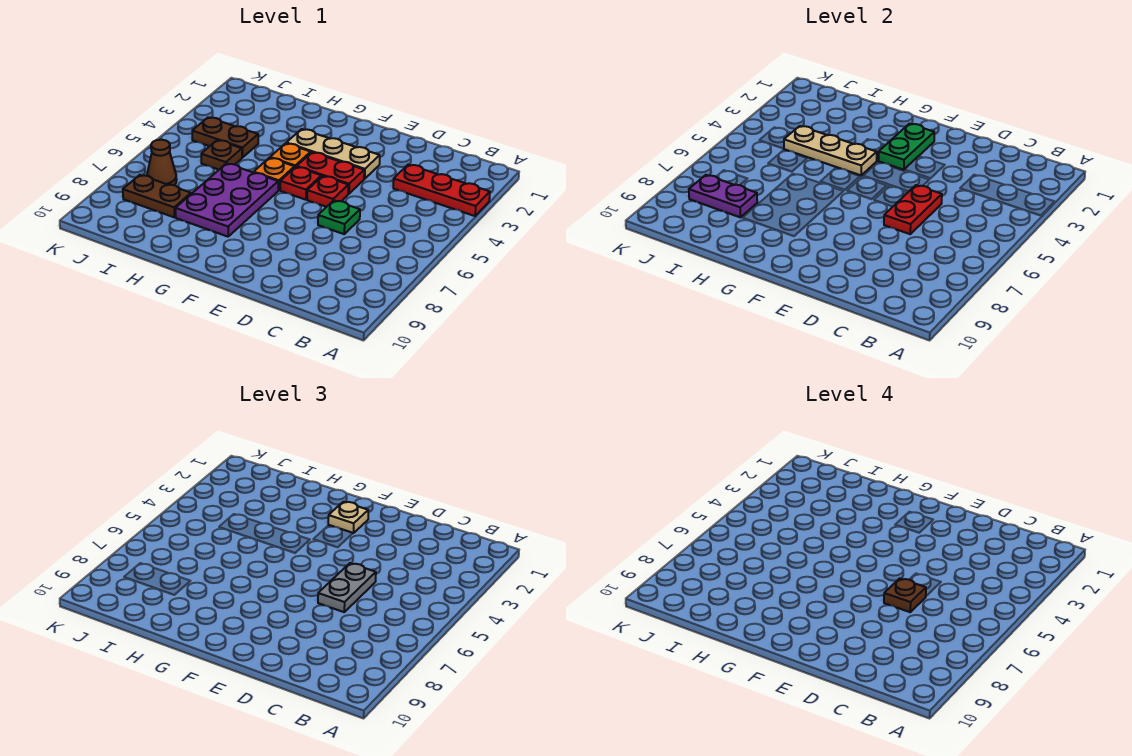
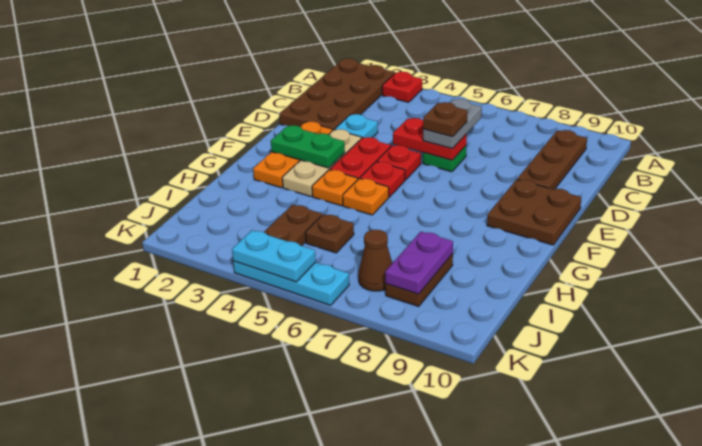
none -> brown plate A1:D2 level 1
red plate A3:C3 level 1 -> red plate A3 level 1
none -> brown plate B9:D9 level 1
none -> cyan plate D3 level 1
grey plate D5:D6 level 3 -> grey plate C6:D6 level 3
none -> orange plate E2:G2 level 1
none -> brown plate E9:F10 level 1
tan plate F2 level 3 -> none
tan plate G4:I4 level 2 -> none
purple plate G6:H8 level 1 -> none
none -> cyan plate K4:K6 level 1
none -> cyan plate K4:K5 level 2

